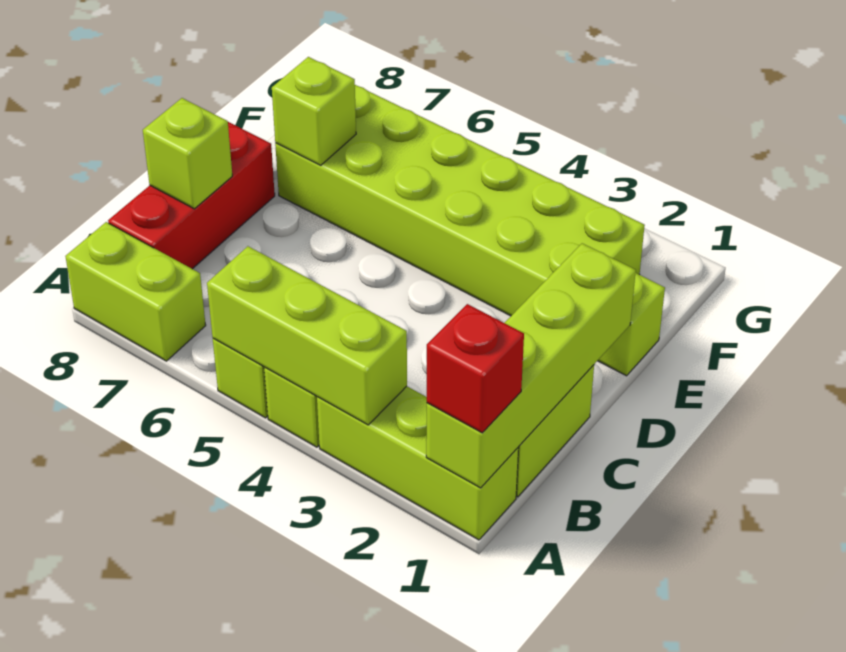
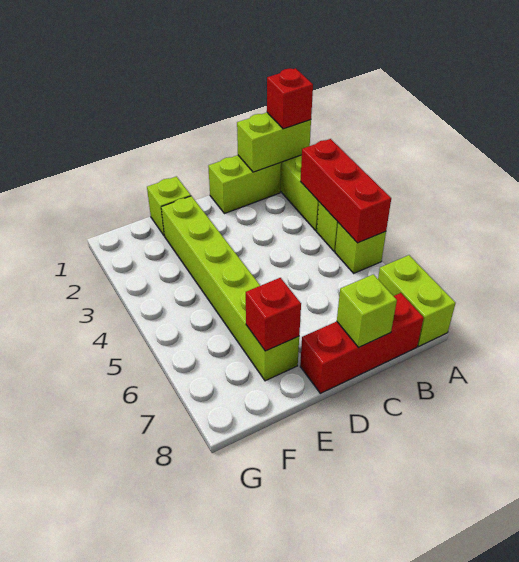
lime brick A1:D1 level 2 -> lime brick A1:B1 level 2
lime brick A3:A5 level 2 -> red brick A3:A5 level 2
lime brick E2:F7 level 1 -> lime brick E2:E7 level 1
lime brick E7 level 2 -> red brick E7 level 2

